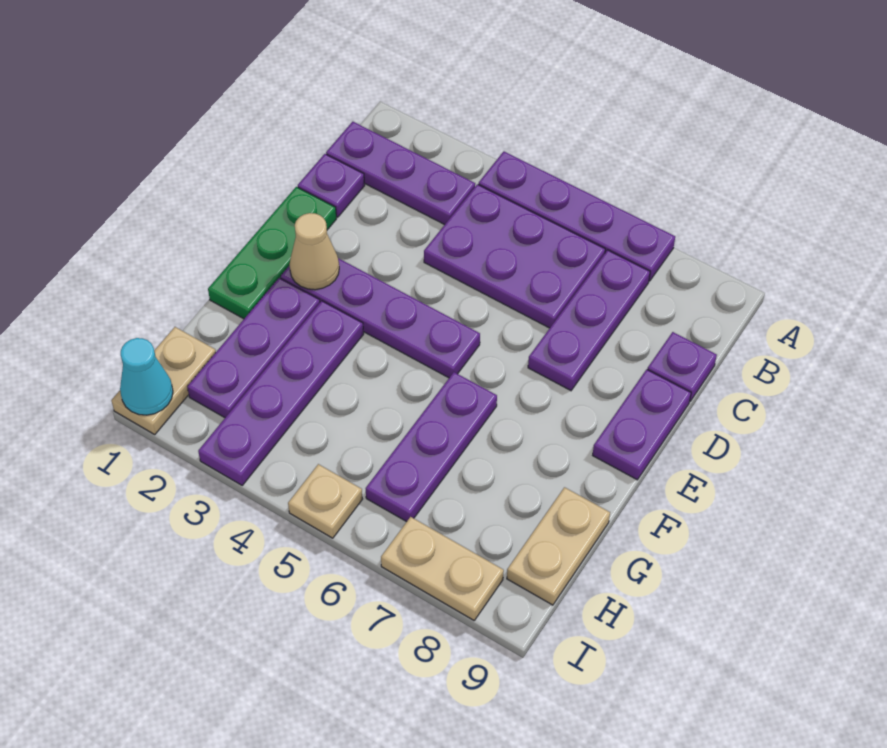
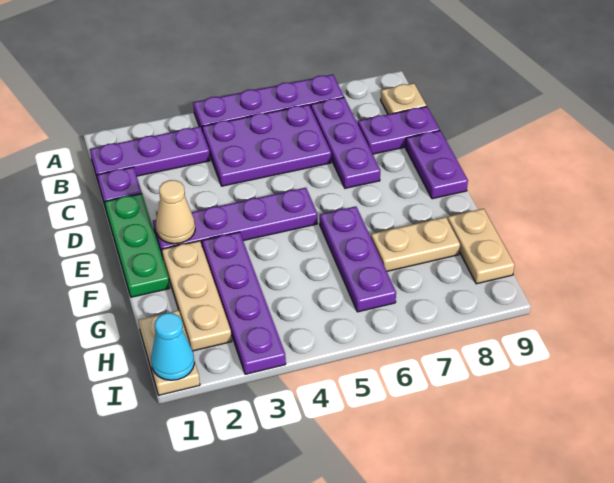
purple plate C9 level 1 -> purple plate C8:C9 level 1
purple plate F2:H2 level 1 -> tan plate F2:H2 level 1
tan plate I5 level 1 -> tan plate B9 level 1
tan plate I7:I8 level 1 -> tan plate G7:G8 level 1

